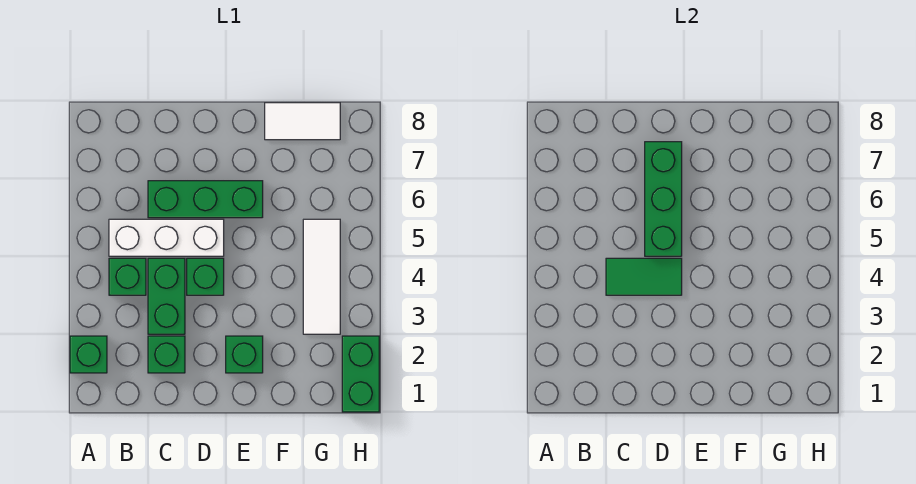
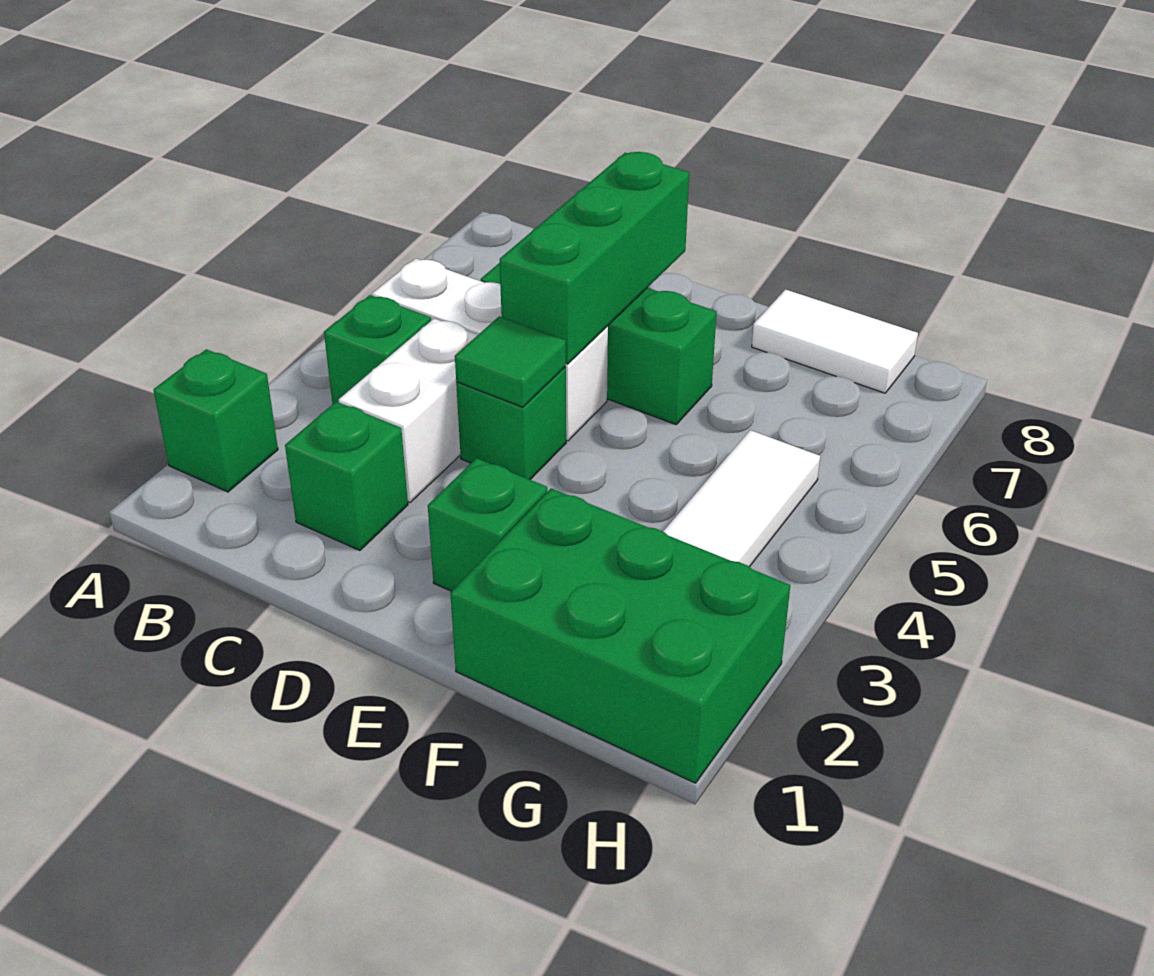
green brick C3:C4 level 1 -> white brick C3:C4 level 1
green tile C4:D4 level 2 -> green tile D4 level 2
green brick H1:H2 level 1 -> green brick F1:H2 level 1

